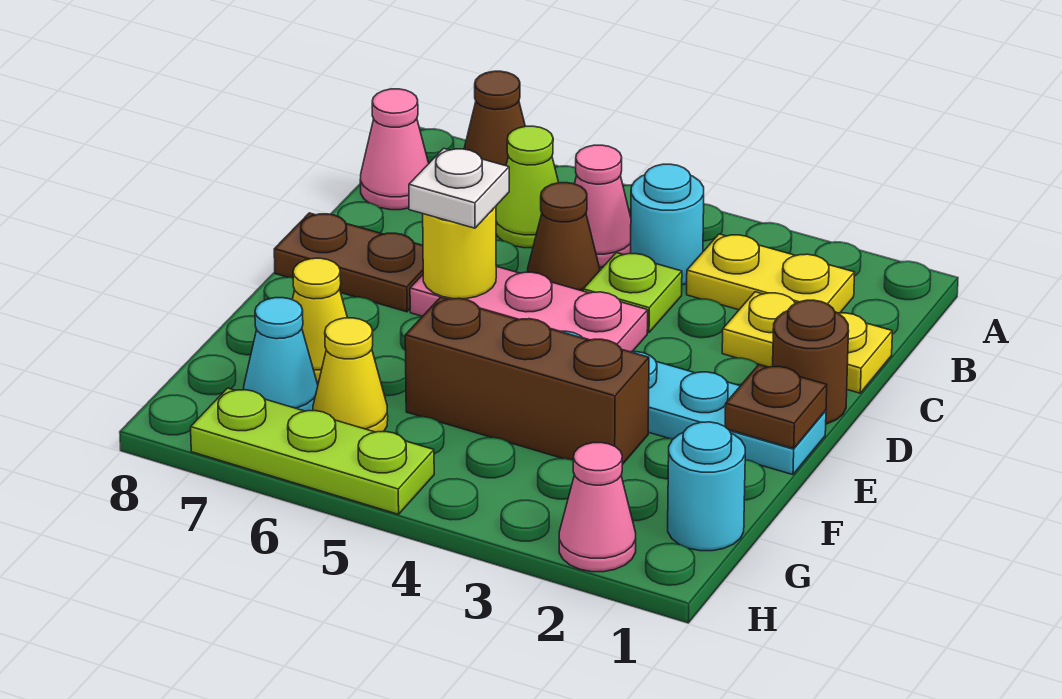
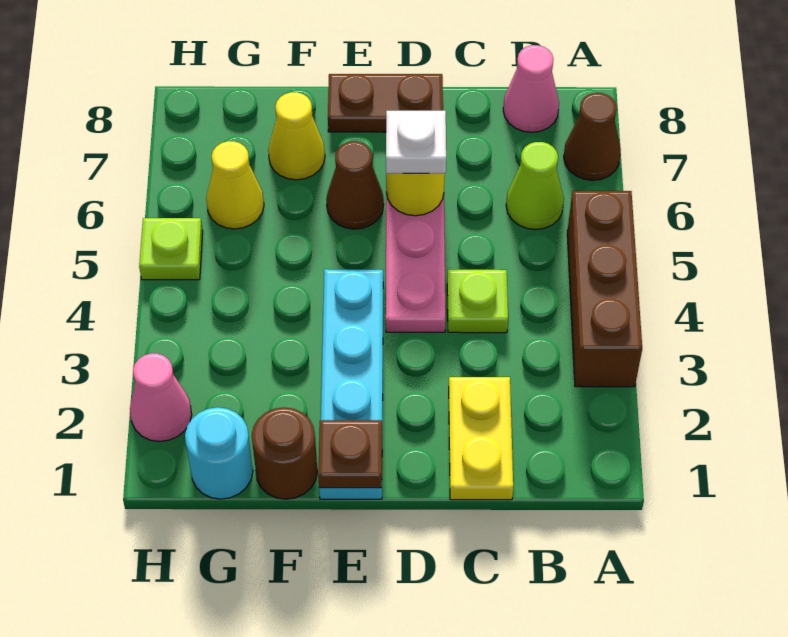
yellow plate B2:B3 level 1 -> none
cyan round brick B4 level 1 -> none
pink cone B5 level 1 -> none
brown cone C5 level 1 -> brown cone E6 level 1
brown round brick D1 level 1 -> brown round brick F1 level 1
brown plate D7:D8 level 1 -> brown plate D8:E8 level 1
brown brick F3:F5 level 1 -> brown brick A3:A5 level 1
cyan cone G7 level 1 -> none
lime plate H5:H7 level 1 -> lime plate H5 level 1

